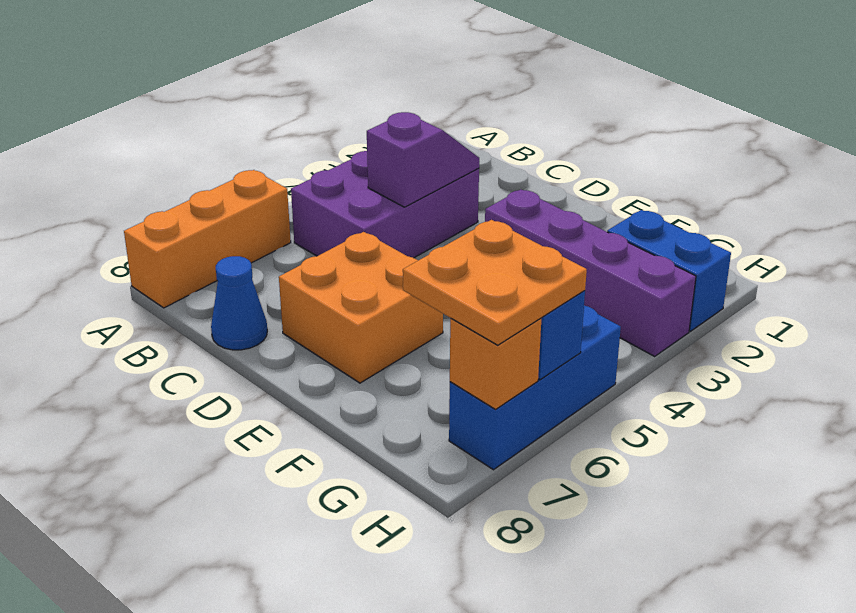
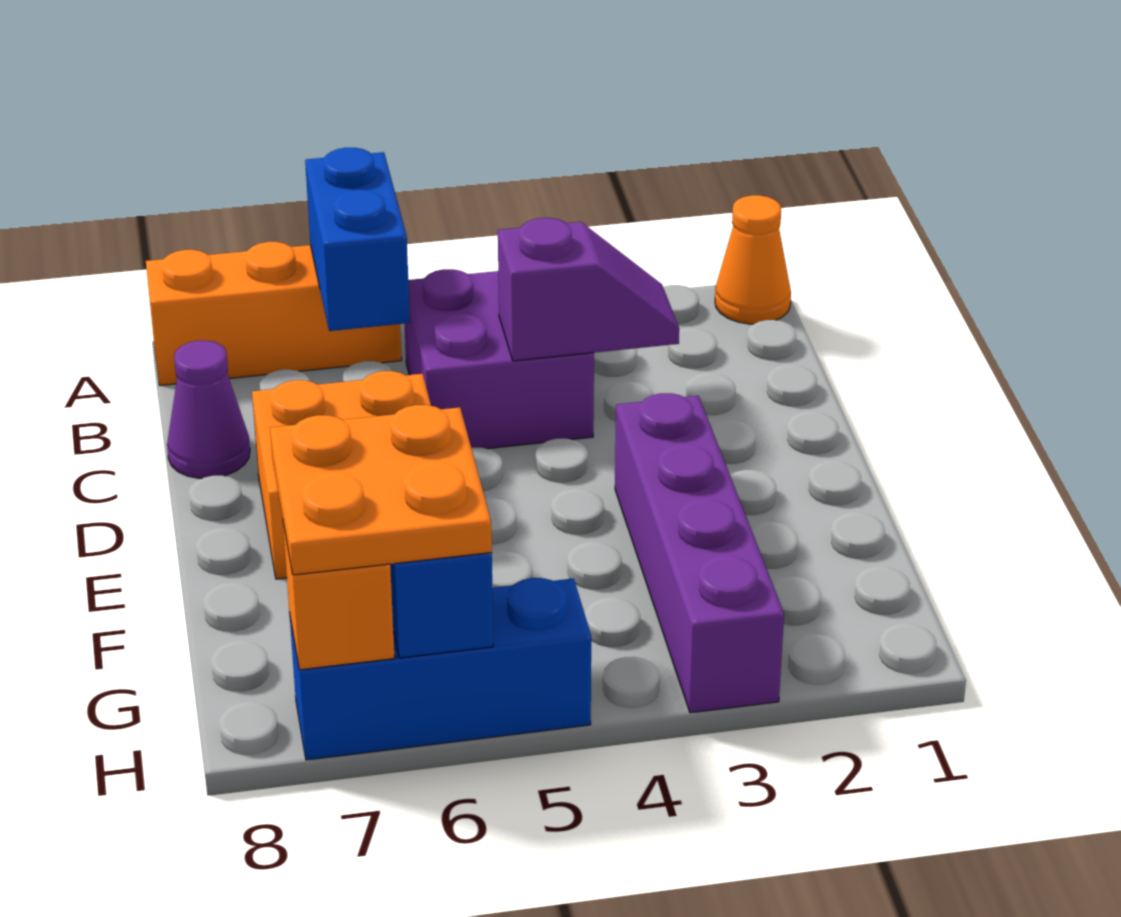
none -> orange cone A1 level 1
purple brick B3:C5 level 1 -> purple brick B4:C5 level 1
blue cone C8 level 1 -> purple cone C8 level 1
blue brick G2:H2 level 1 -> blue brick A6:B6 level 2

